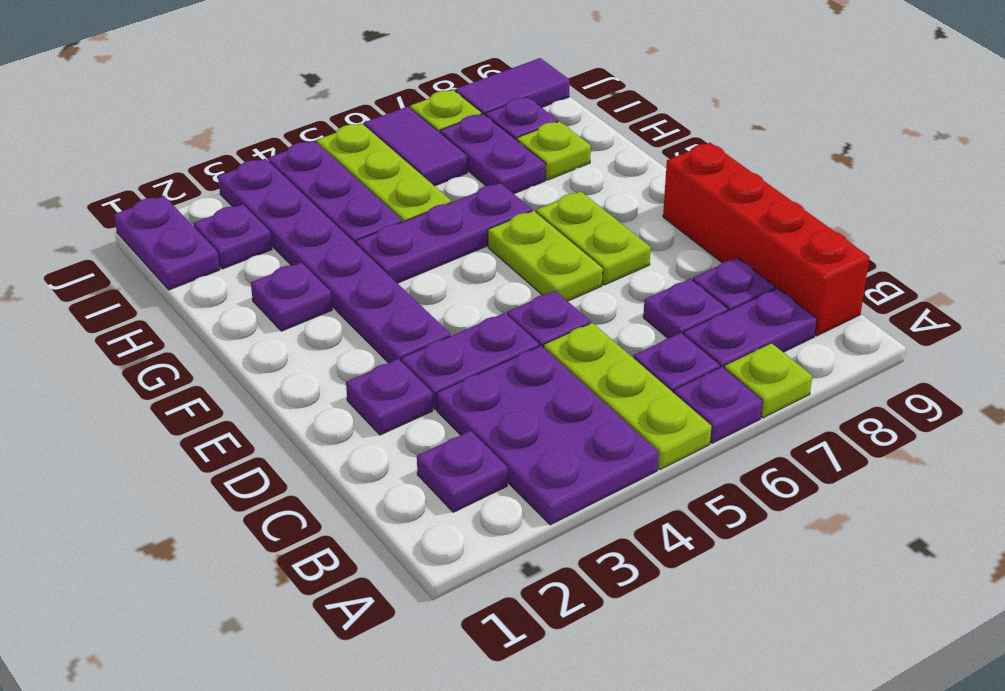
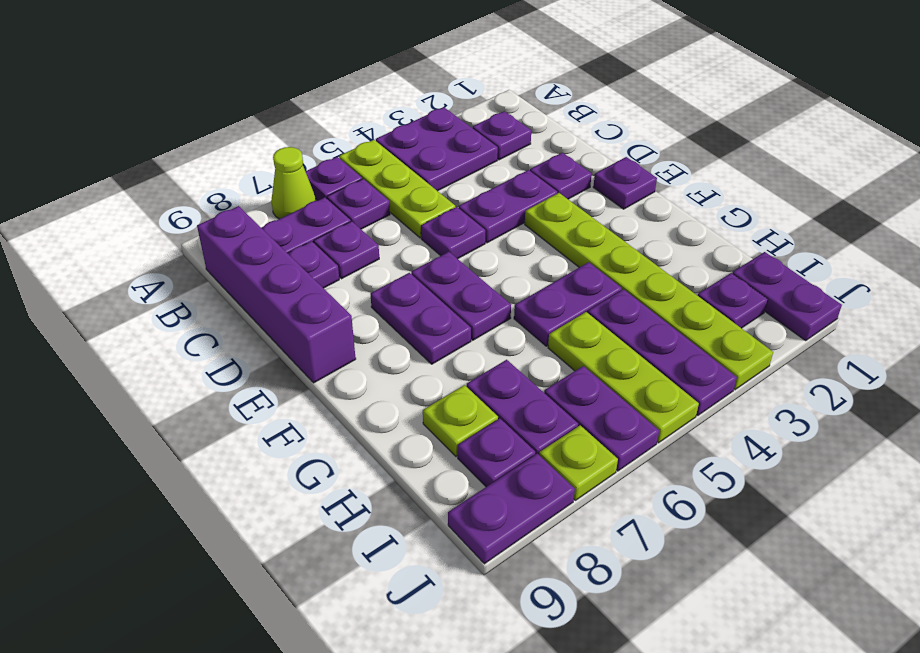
purple plate A3:C4 level 1 -> purple plate A3:B4 level 1
lime plate A7 level 1 -> lime cone A7 level 1
red brick B9:E9 level 1 -> purple brick B9:E9 level 1
purple plate E3:J3 level 1 -> lime plate E3:J3 level 1
lime plate E6:F6 level 1 -> purple plate E6:F6 level 1
lime plate E7:F7 level 1 -> purple plate E7:F7 level 1
purple plate G2 level 1 -> purple plate E1 level 1
purple plate G4:G6 level 1 -> purple plate G4:G5 level 1
purple tile I6:J6 level 1 -> purple plate I6:J6 level 1
purple tile J8:J9 level 1 -> purple plate J8:J9 level 1

